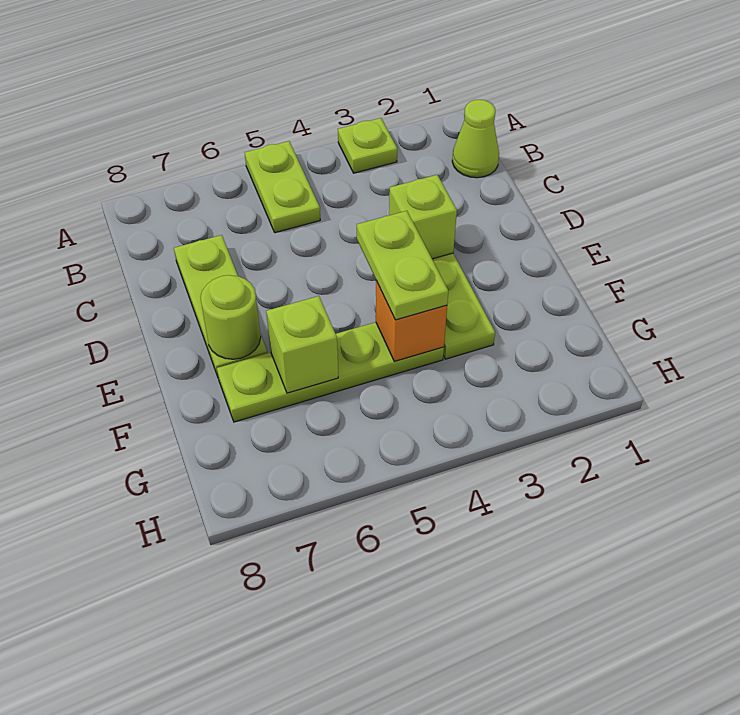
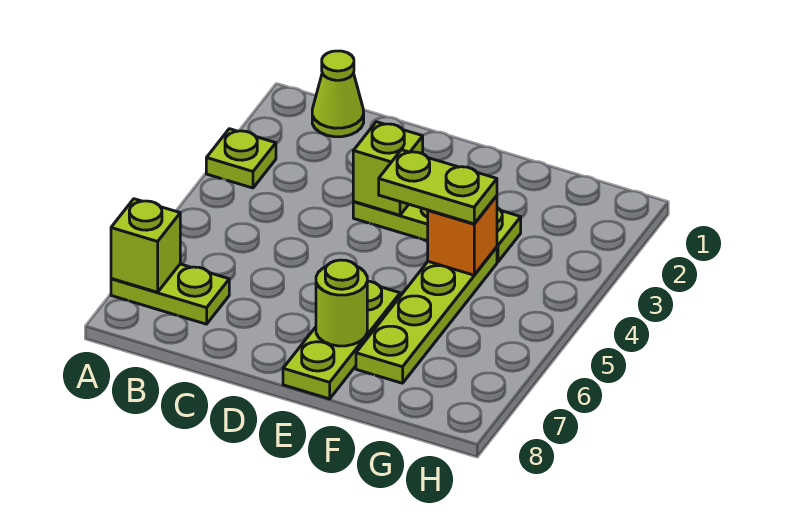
lime plate A5:B5 level 1 -> lime plate A7:B7 level 1
lime plate C7:E7 level 1 -> lime plate E6:E8 level 1
lime brick F6 level 2 -> lime brick A7 level 2

